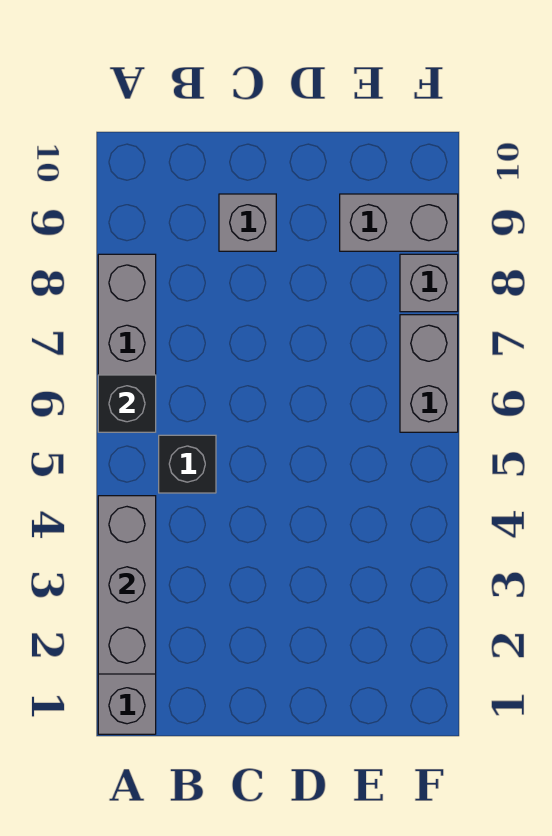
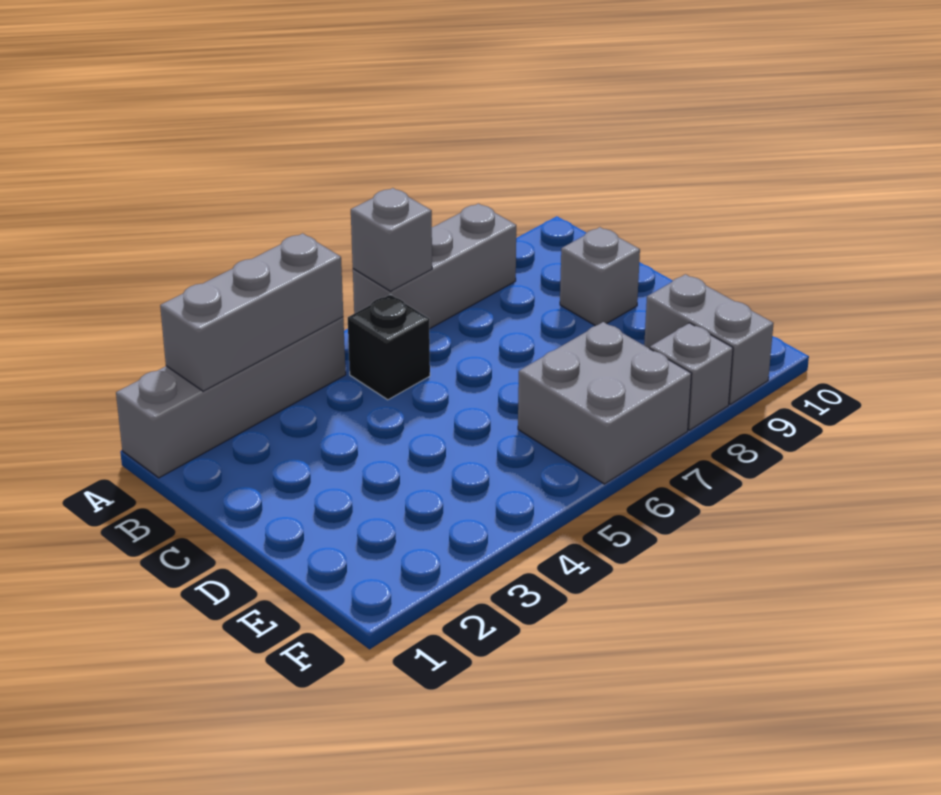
black brick A6 level 2 -> grey brick A6 level 2
grey brick F6:F7 level 1 -> grey brick E6:F7 level 1

